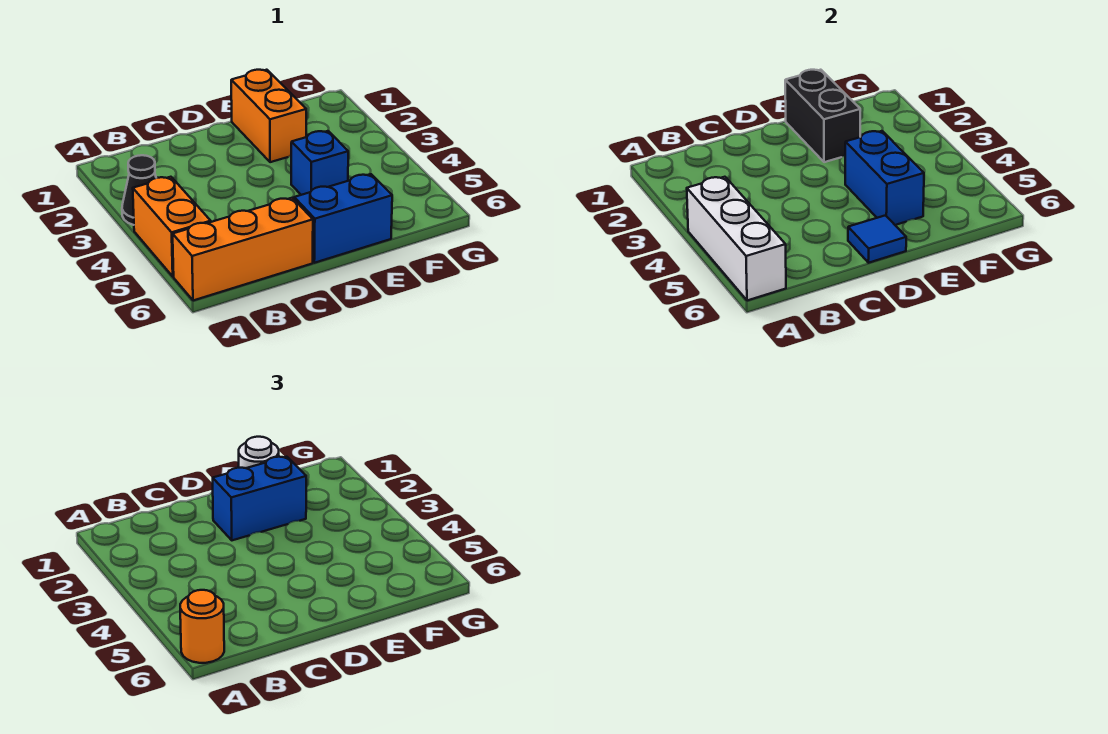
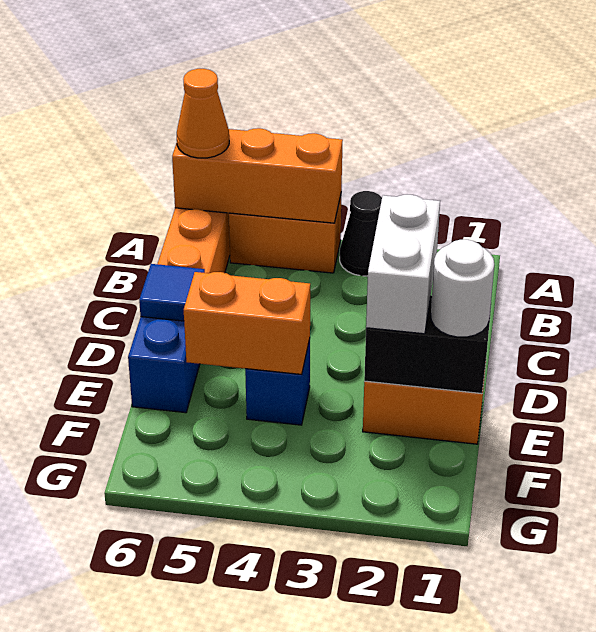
white brick A4:A6 level 2 -> orange brick A4:A6 level 2
orange round brick A6 level 3 -> orange cone A6 level 3
blue brick D2:E2 level 3 -> white brick D2:E2 level 3
blue brick E4:E5 level 2 -> orange brick E4:E5 level 2

